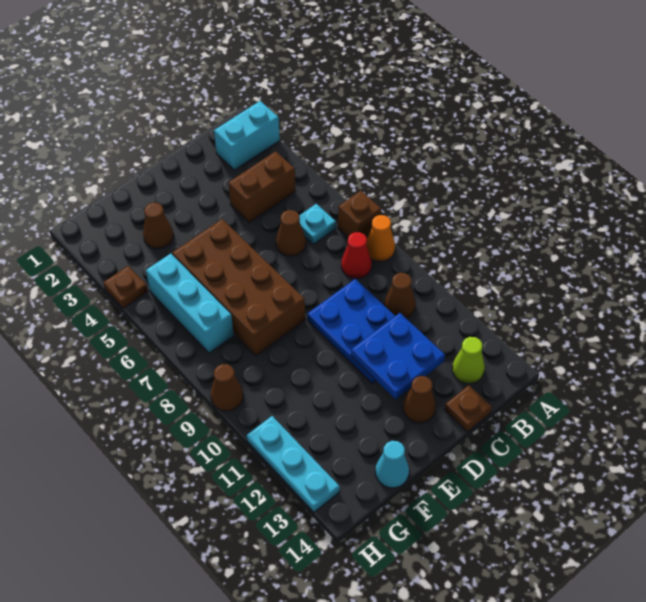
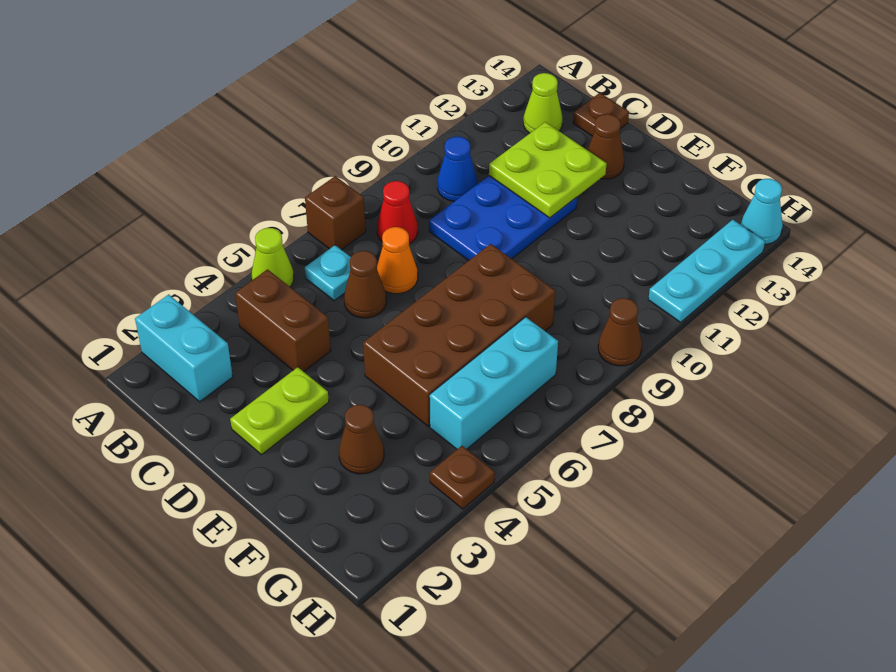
none -> lime cone A5 level 1
orange cone A8 level 1 -> orange cone C7 level 1
brown cone B10 level 1 -> blue cone B10 level 1
blue plate C11:D12 level 2 -> lime plate C11:D12 level 2
none -> lime plate D2:D3 level 1
cyan cone F14 level 1 -> cyan cone H14 level 1

